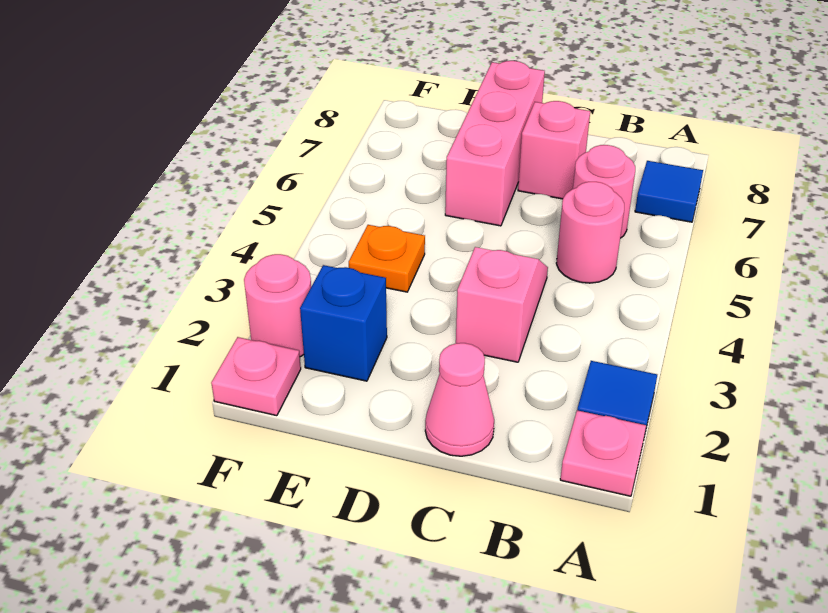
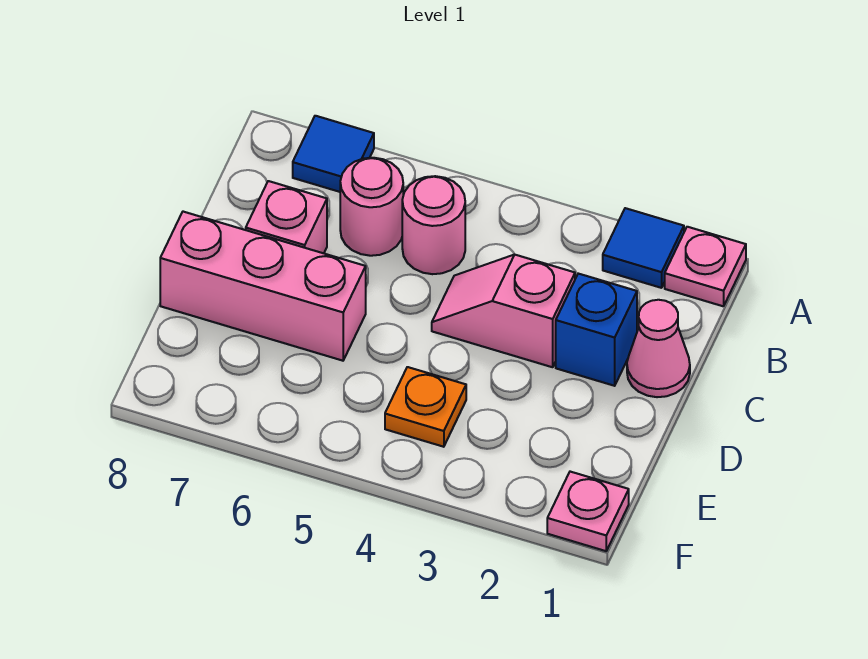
blue brick E2 level 1 -> blue brick C2 level 1
pink round brick F2 level 1 -> none

